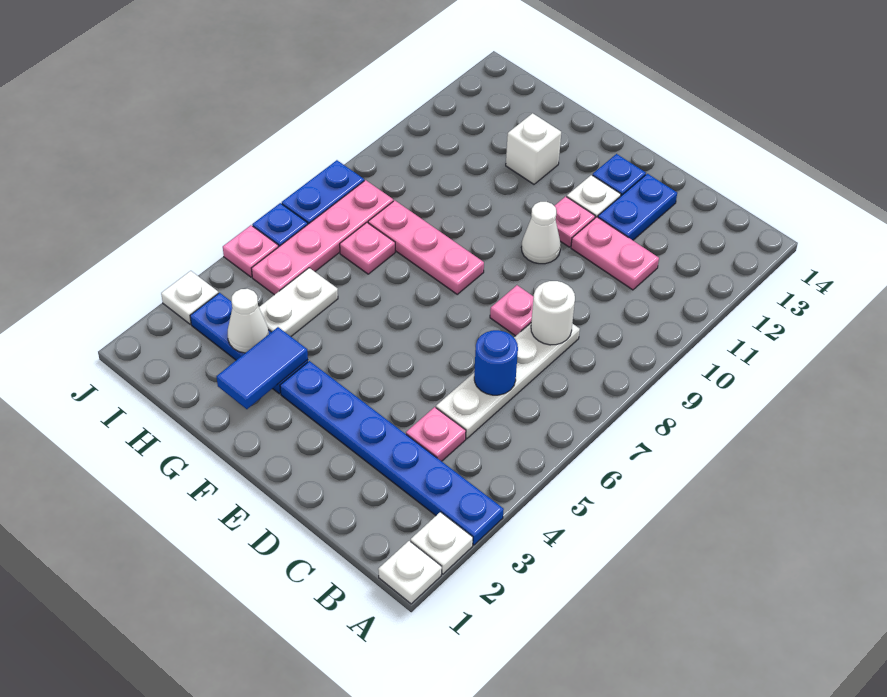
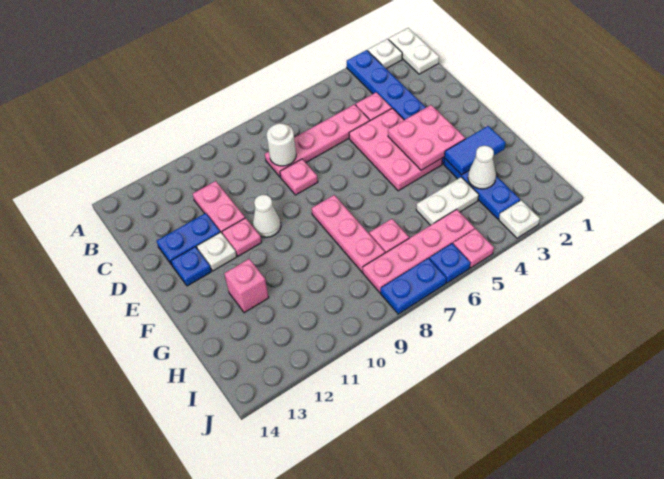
white plate A1 level 1 -> white plate A1:B1 level 1
white plate C5:C8 level 1 -> pink plate C5:C8 level 1
blue round brick C6 level 2 -> none
none -> pink plate D4:F5 level 1
none -> pink plate E3:F4 level 2
white brick G12 level 1 -> pink brick G12 level 1

